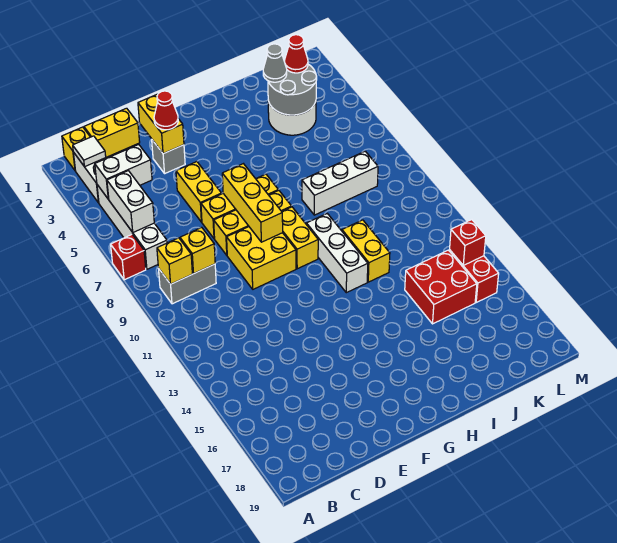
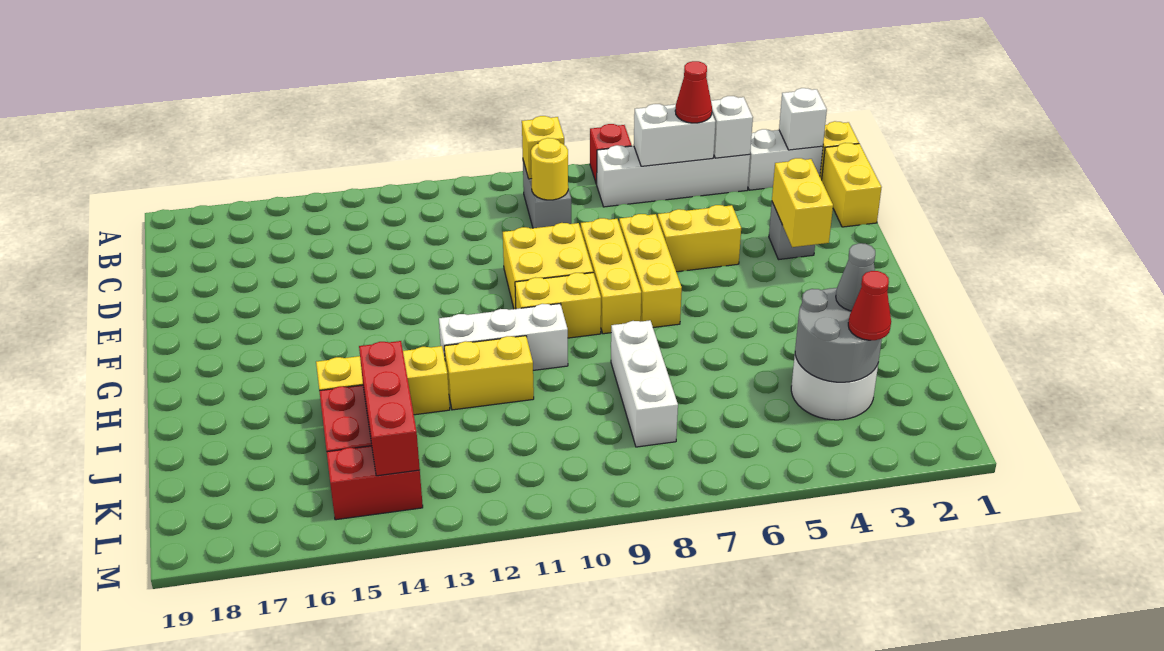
white tile B2 level 2 -> white brick B2 level 2
white brick B4:C4 level 2 -> white brick B4 level 2
yellow brick C9 level 2 -> yellow round brick C9 level 2
yellow brick E2:E3 level 2 -> yellow brick E3:F3 level 2
red cone E3 level 3 -> red cone B5 level 3
yellow brick F7:F9 level 2 -> yellow brick I13:I15 level 1
red brick L14 level 2 -> red brick J14:L14 level 2

